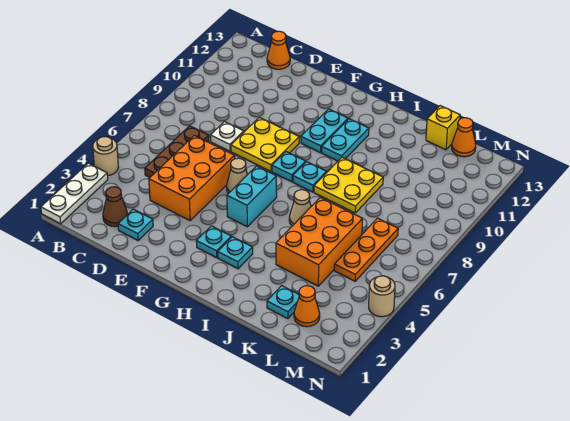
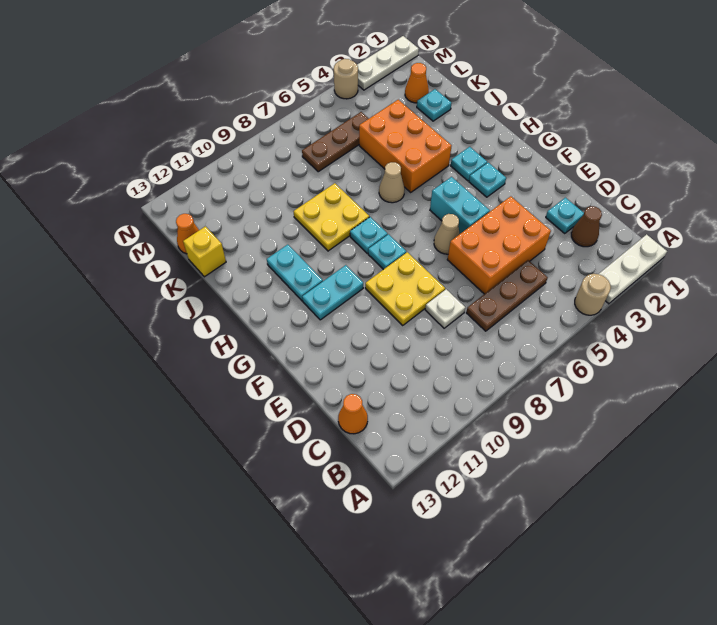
cyan brick G5:G6 level 1 -> cyan brick F5:G5 level 1
cyan plate H10:H11 level 1 -> cyan plate H11:I11 level 1
orange brick J4:K6 level 1 -> orange brick I4:K5 level 1
orange plate L5:L7 level 1 -> brown plate L5:L7 level 1
none -> white plate N1:N3 level 1

